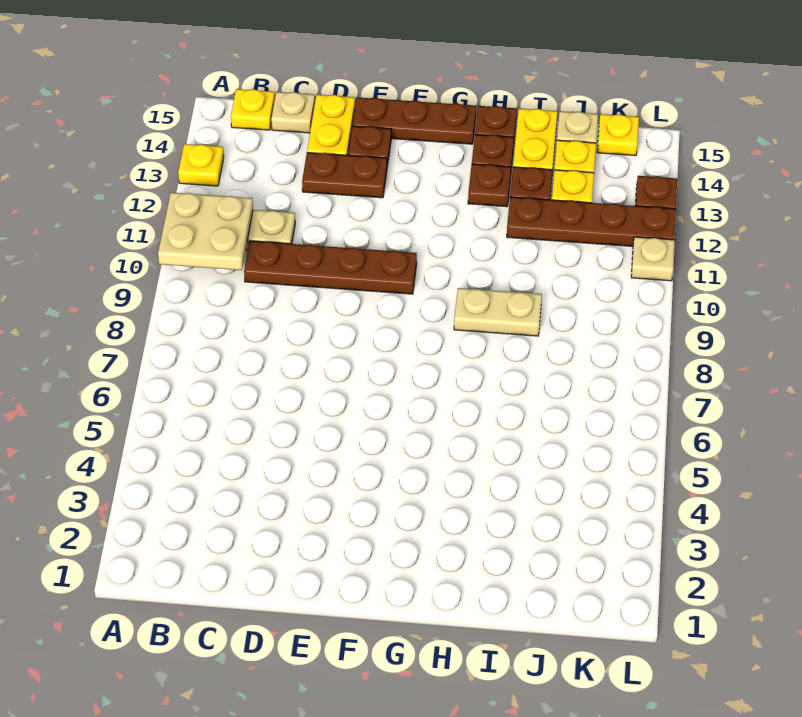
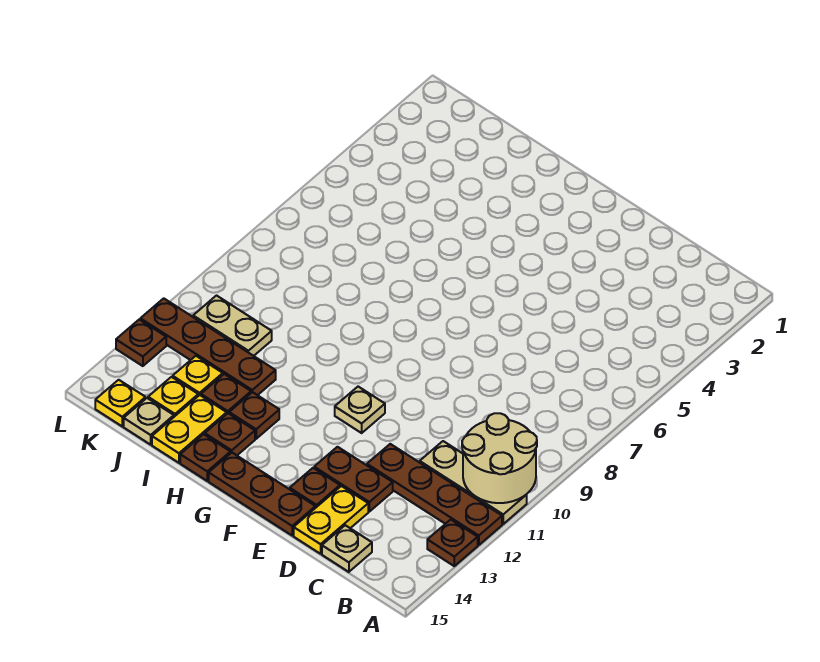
tan plate A10:B11 level 2 -> tan round brick A10:B11 level 2
yellow plate A13 level 1 -> brown plate A13 level 1
yellow plate B15 level 1 -> none
brown plate C10:F10 level 1 -> brown plate A12:D12 level 1
tan plate H9:I9 level 1 -> tan plate J11:K11 level 1
tan plate L11 level 1 -> tan plate F11 level 1

